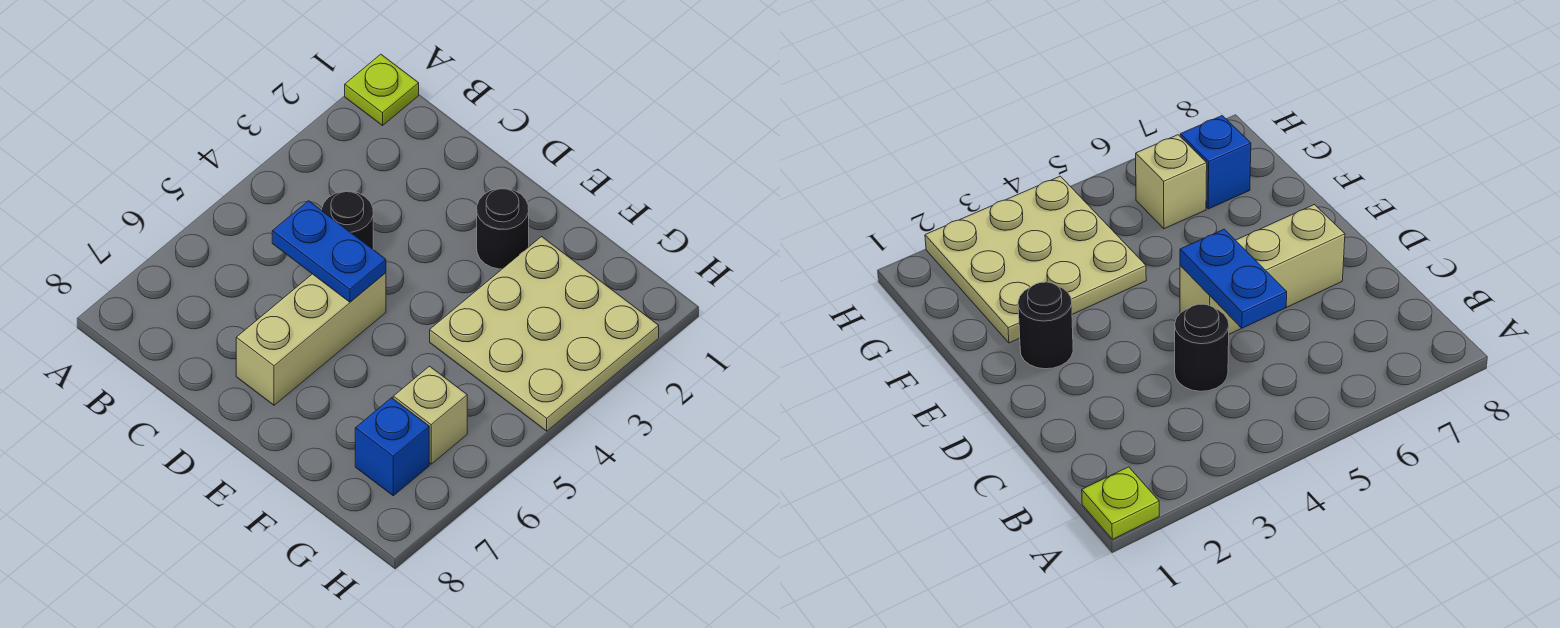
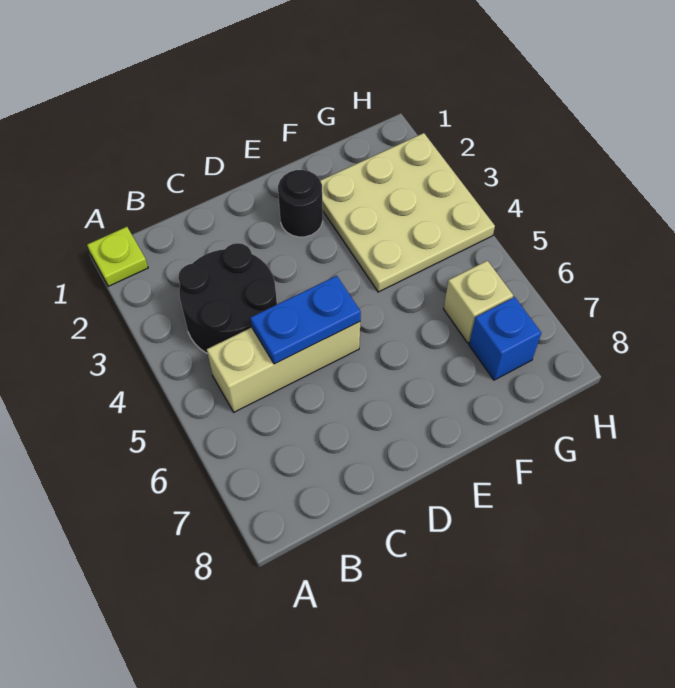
black round brick C4 level 1 -> black round brick B3:C4 level 1
tan brick D5:D7 level 1 -> tan brick B5:D5 level 1

